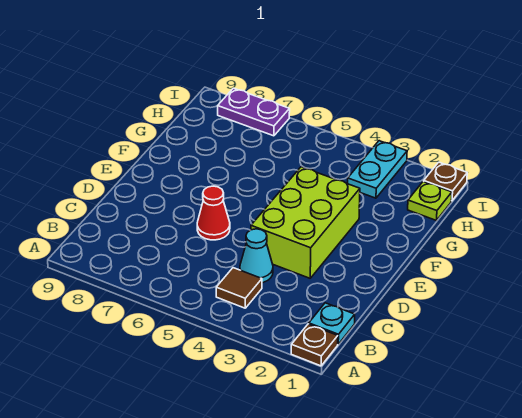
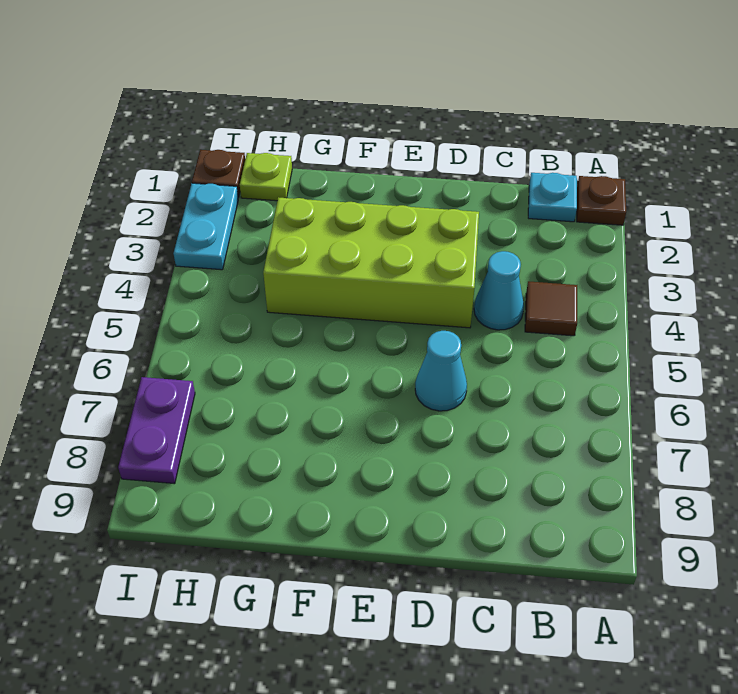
lime brick D3:F4 level 1 -> lime brick D3:G4 level 1
red cone D6 level 1 -> cyan cone D6 level 1
cyan plate H3:I3 level 1 -> cyan plate I2:I3 level 1

